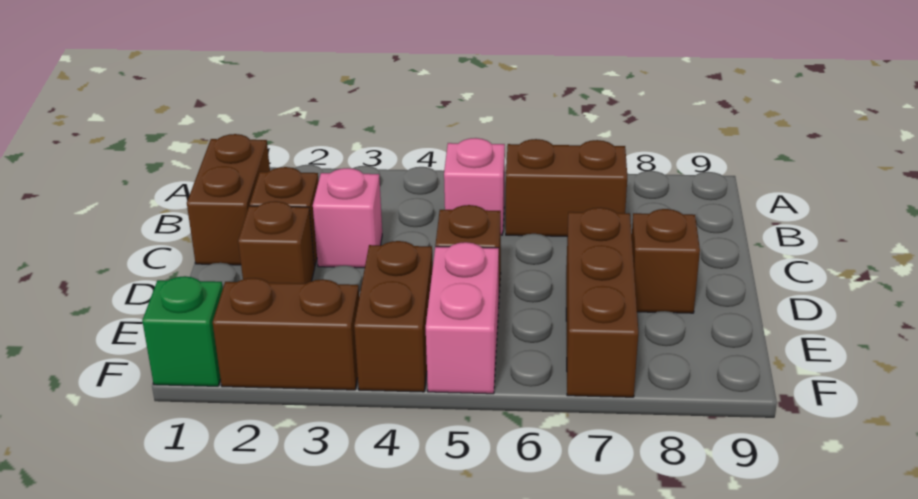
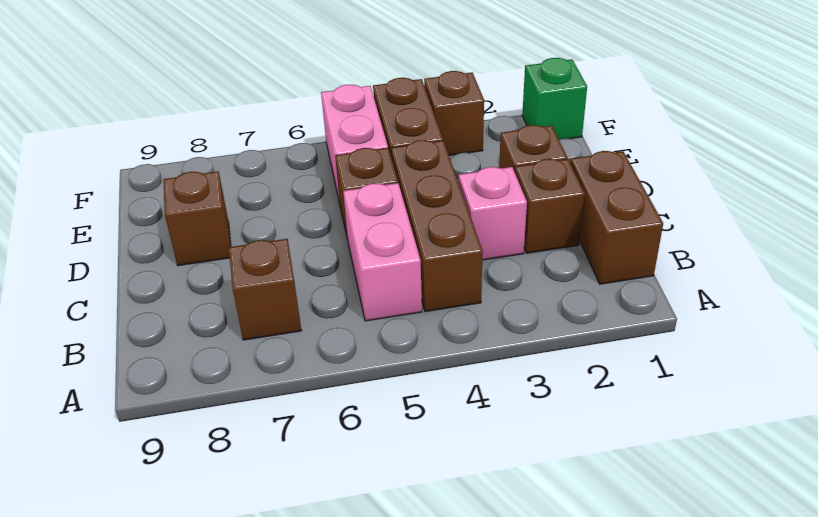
pink brick B5 level 1 -> pink brick B5:C5 level 1
brown brick B6:B7 level 1 -> brown brick B7 level 1
brown brick D7:F7 level 1 -> brown brick B4:D4 level 1
brown brick F2:F3 level 1 -> brown brick F3 level 1

